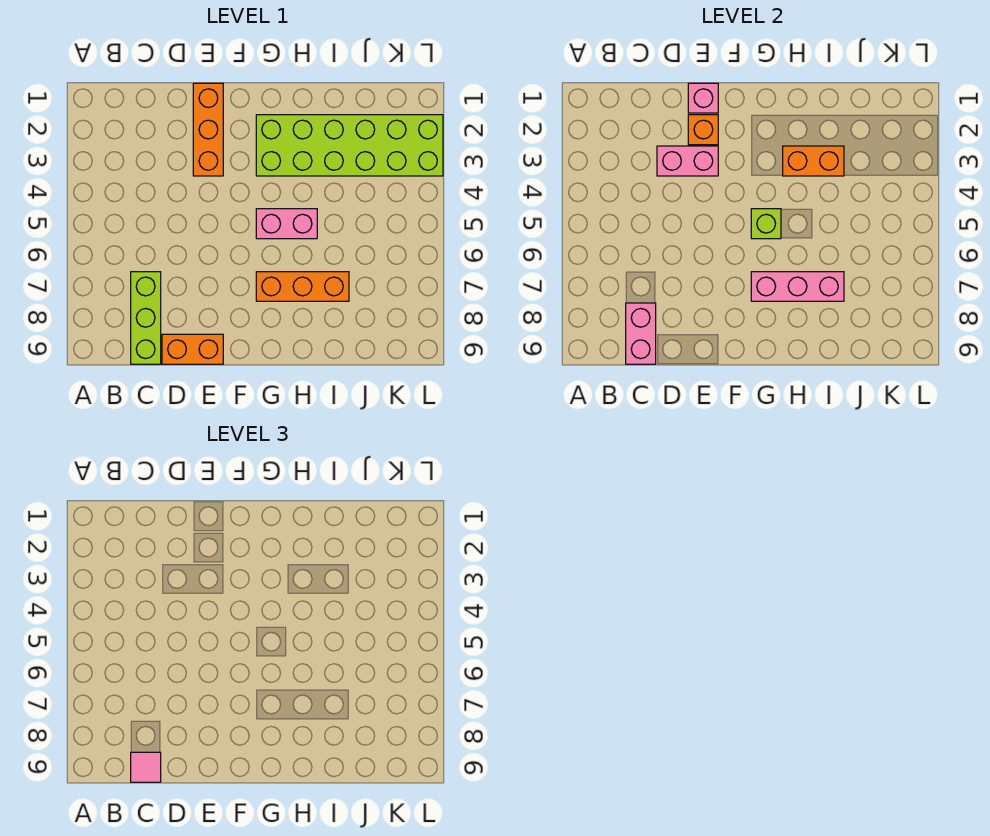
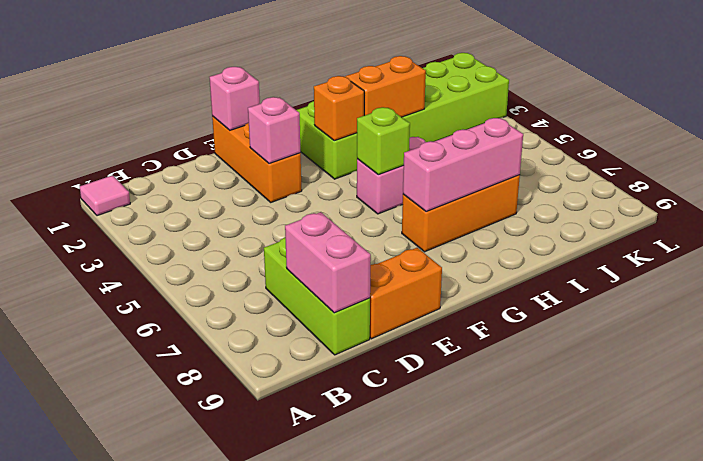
pink tile C9 level 3 -> pink tile A1 level 1
pink brick D3:E3 level 2 -> pink brick E3 level 2
orange brick E2 level 2 -> orange brick G3 level 2

